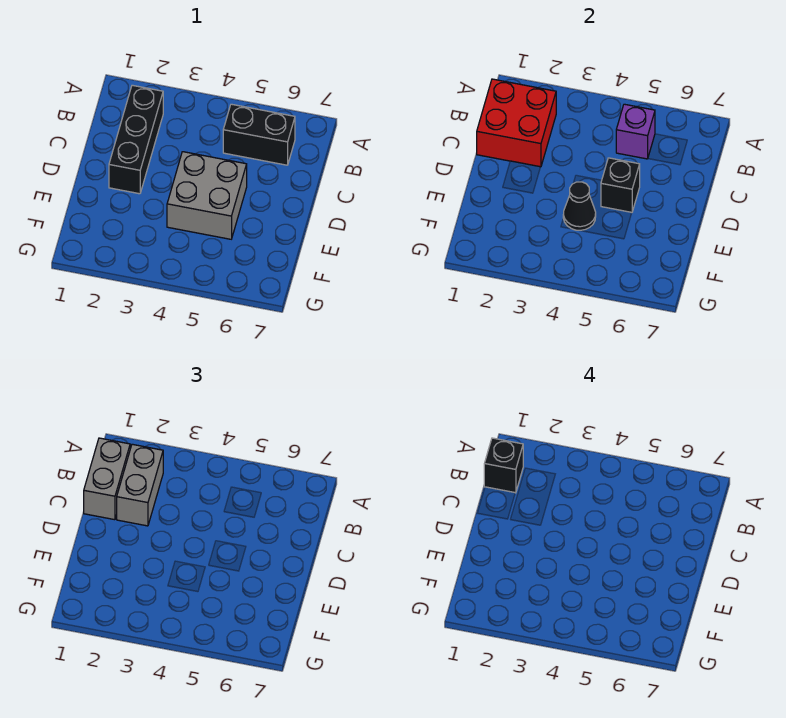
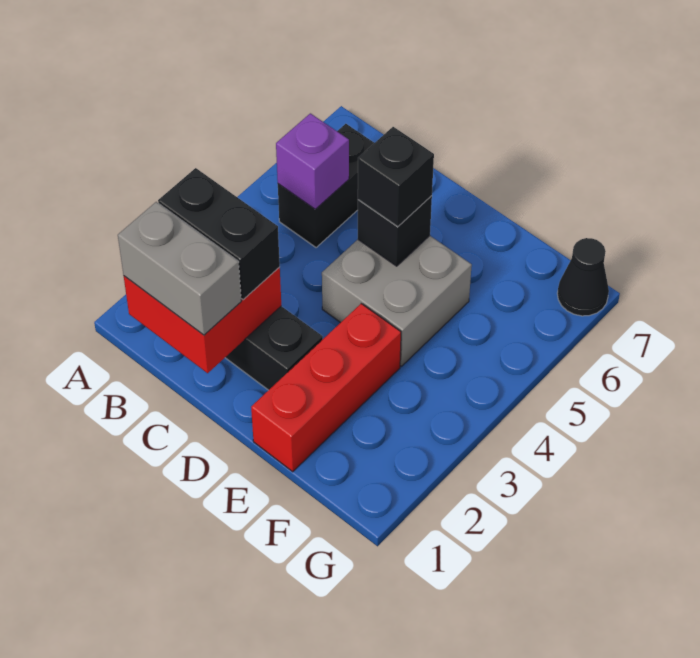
black brick B1 level 4 -> black brick D5 level 3
grey brick B2:C2 level 3 -> black brick B2:C2 level 3
none -> red brick E1:E3 level 1
black cone E4 level 2 -> black cone G7 level 1

